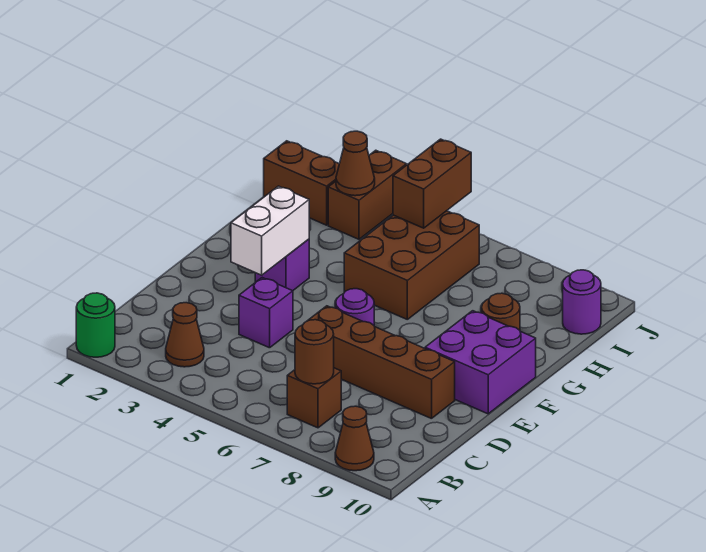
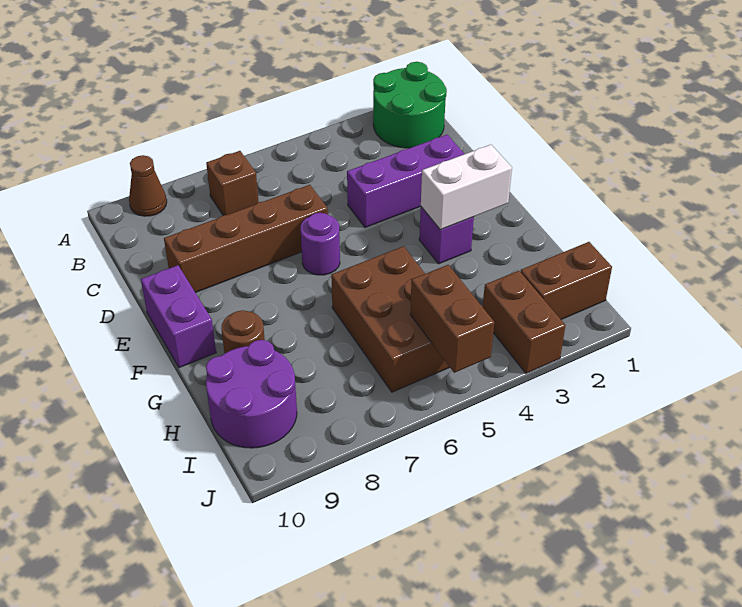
green round brick A1 level 1 -> green round brick A1:B2 level 1
brown cone B3 level 1 -> none
brown round brick B7 level 2 -> none
purple brick D4 level 1 -> purple brick D2:D4 level 1
white brick E3:F3 level 2 -> white brick F2:F3 level 2
purple brick E9:F10 level 1 -> purple brick E10:F10 level 1
brown cone I3 level 2 -> none
purple round brick I10 level 1 -> purple round brick H9:I10 level 1

